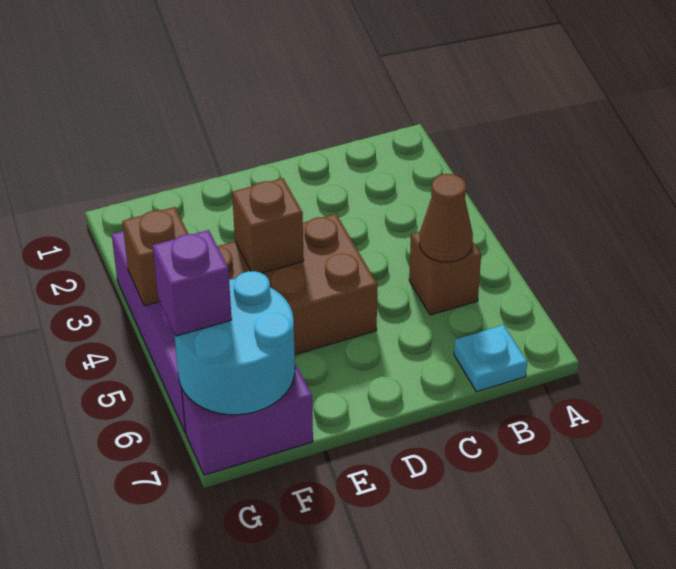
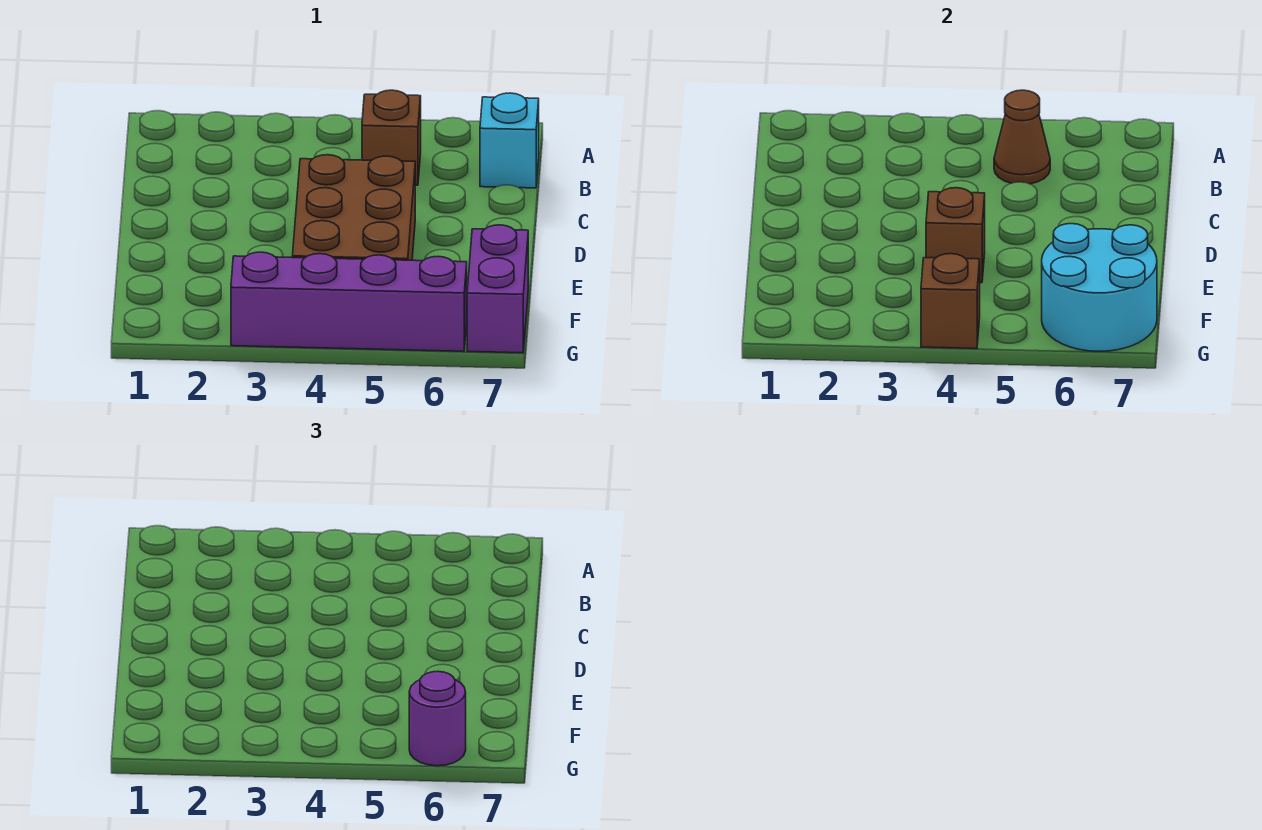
cyan plate B7 level 1 -> cyan brick B7 level 1
purple brick G6 level 3 -> purple round brick G6 level 3

